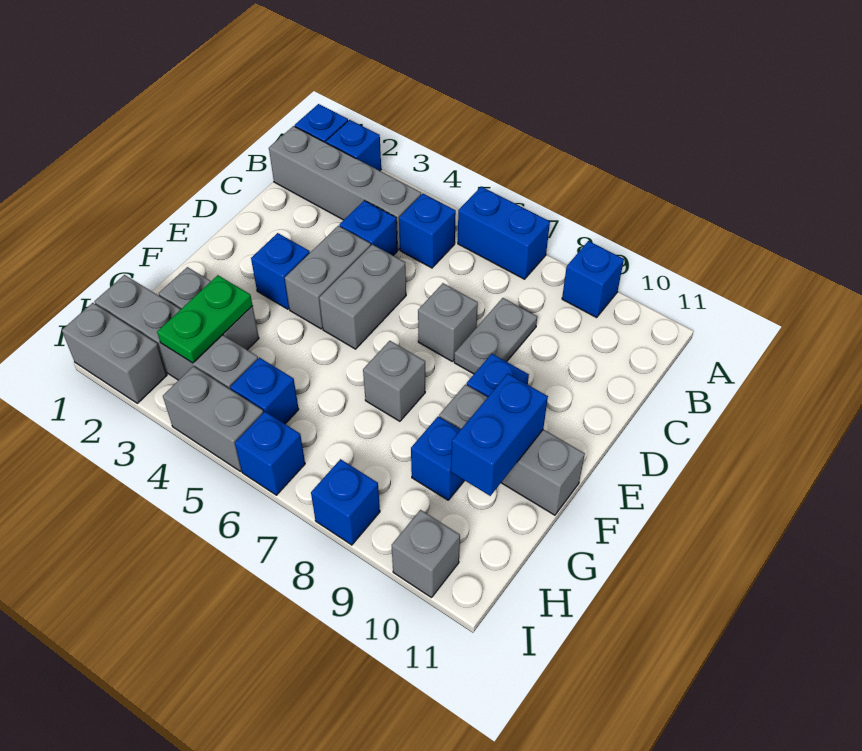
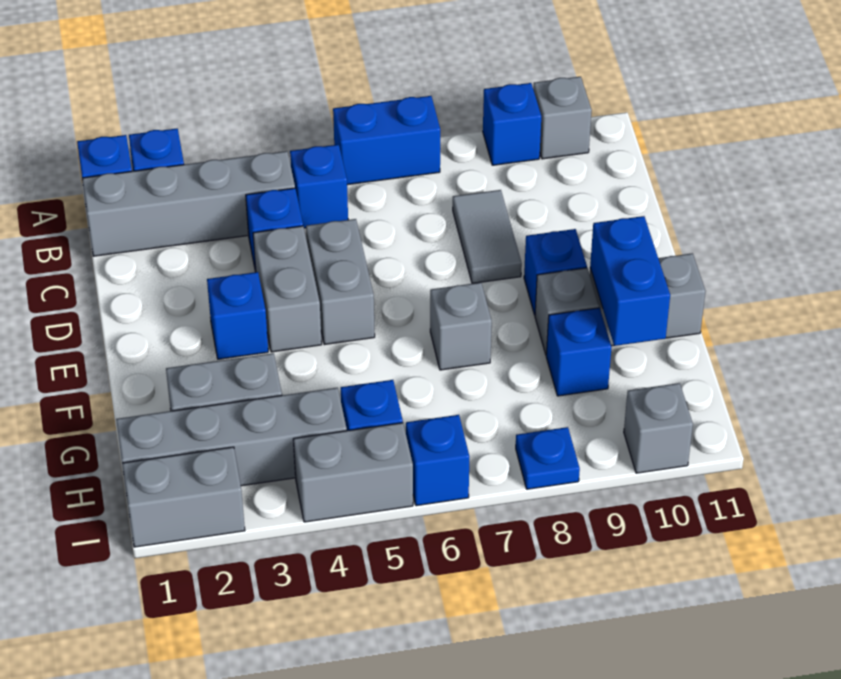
grey plate C8:D8 level 1 -> grey tile C8:D8 level 1
grey brick D7 level 1 -> grey brick A10 level 1
green plate G3:H3 level 2 -> none
blue brick I8 level 1 -> blue plate I8 level 1

